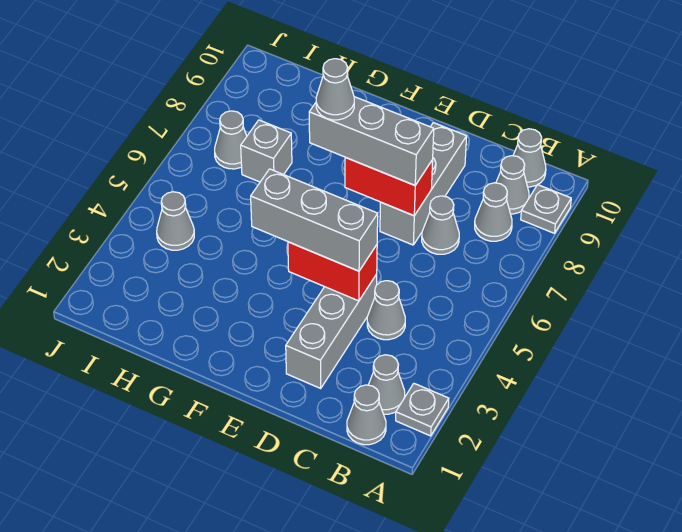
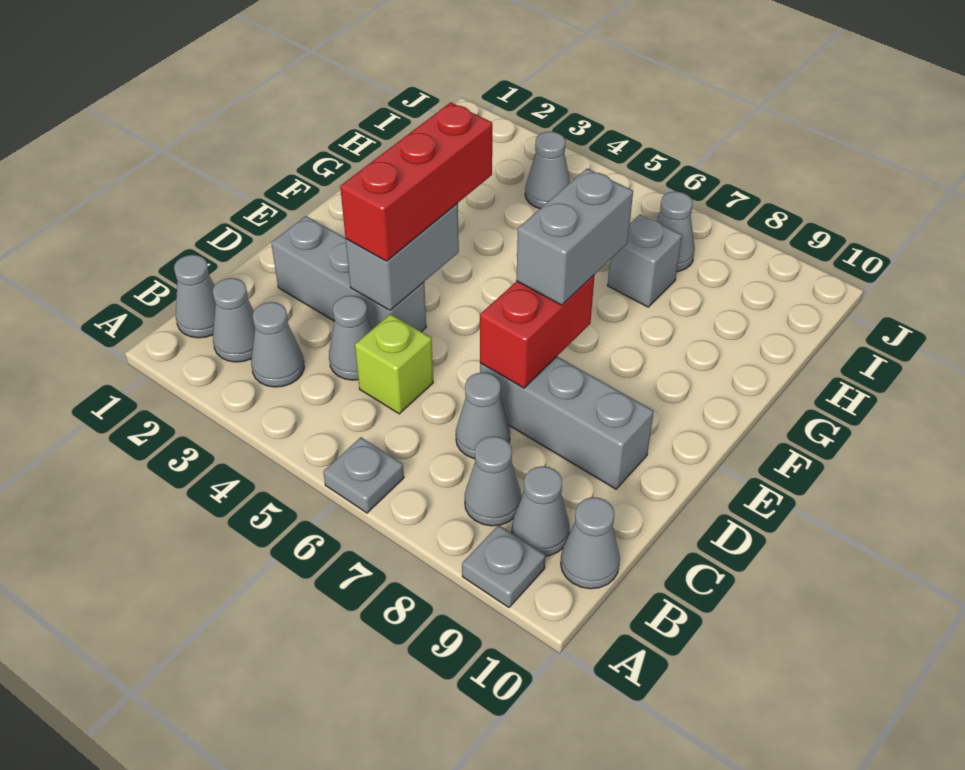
grey plate A2 level 1 -> grey plate A6 level 1
none -> lime brick C5 level 1
red brick D4:E4 level 2 -> grey brick D4:E4 level 2
grey brick D4:F4 level 3 -> red brick D4:F4 level 3
grey brick D7:F7 level 3 -> grey brick E7:F7 level 3
grey cone F7 level 4 -> grey cone B3 level 1

